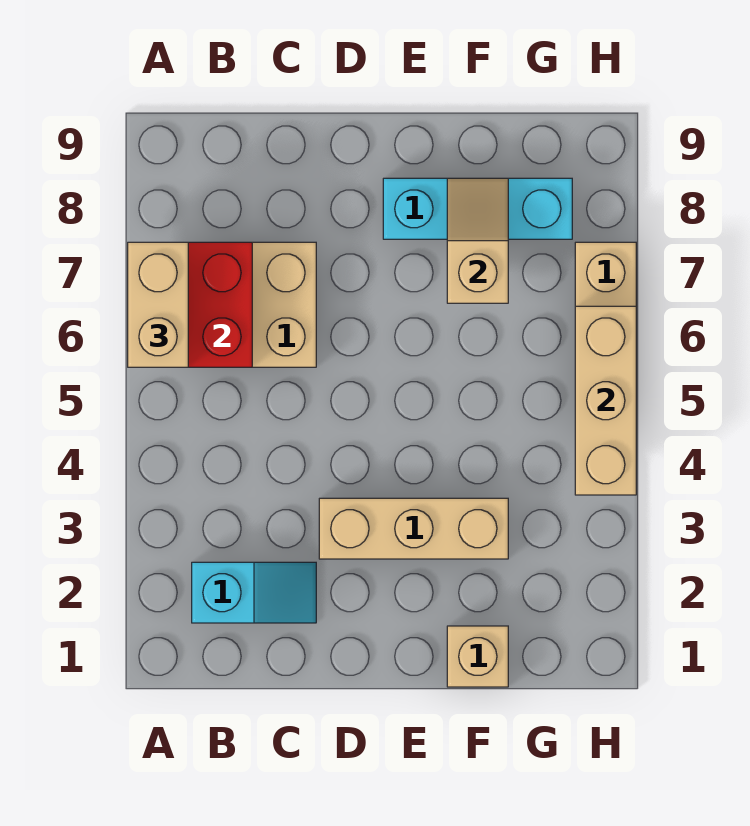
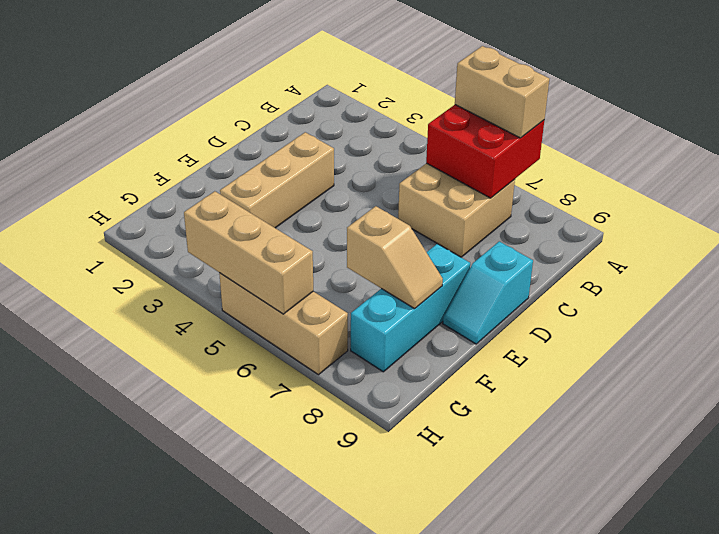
cyan slope B2:C2 level 1 top B -> cyan slope D9:E9 level 1 top D
tan brick F1 level 1 -> none

